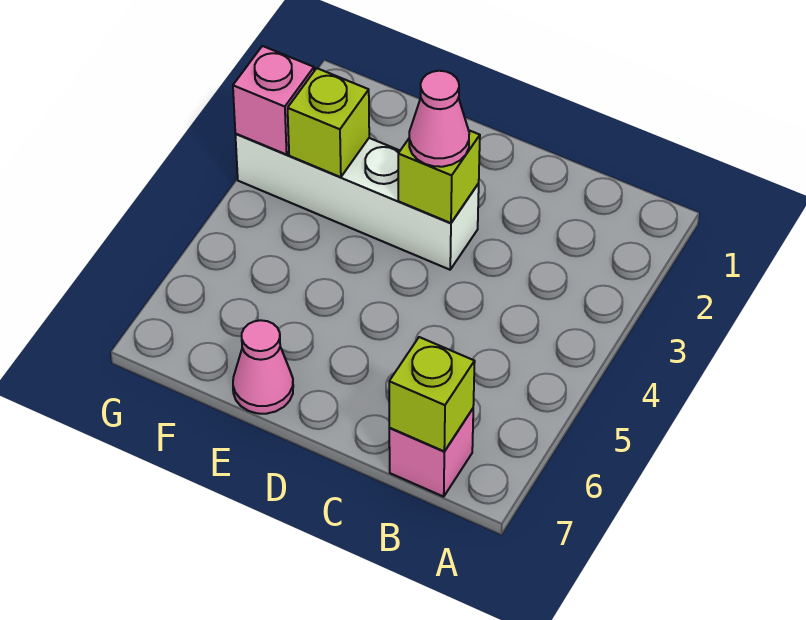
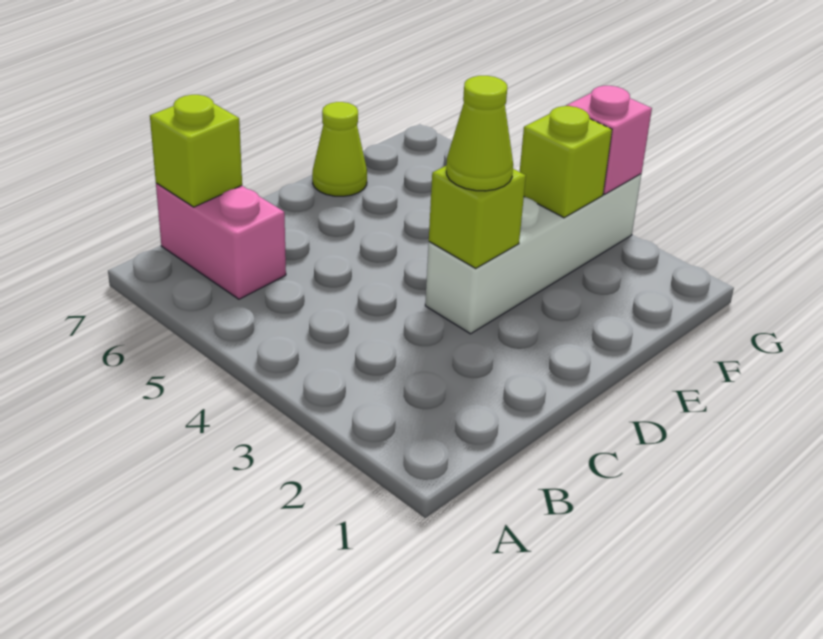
pink brick B7 level 1 -> pink brick B6:B7 level 1
pink cone D3 level 3 -> lime cone D3 level 3
pink cone E7 level 1 -> lime cone E7 level 1

